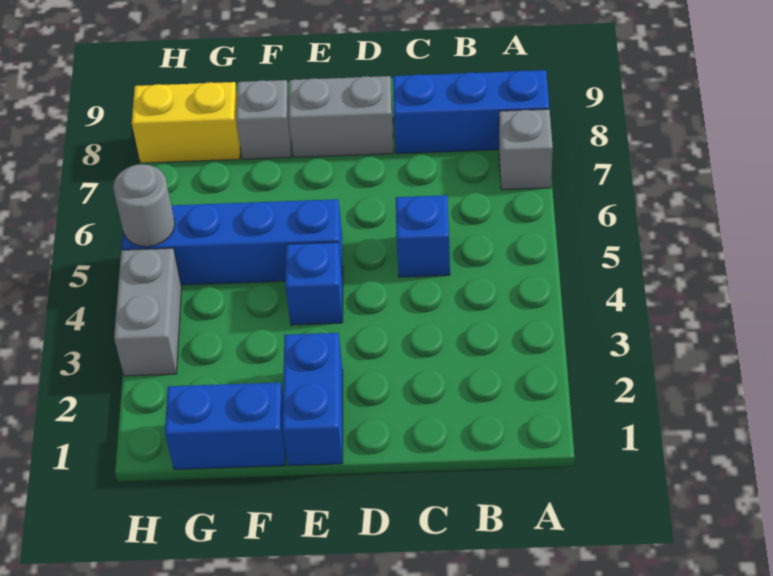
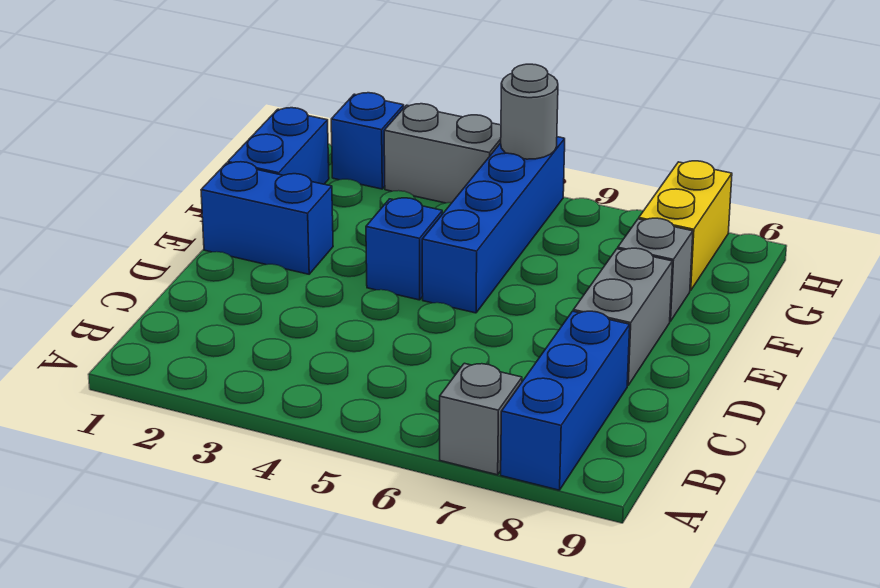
blue brick C5 level 1 -> blue brick H2 level 1

